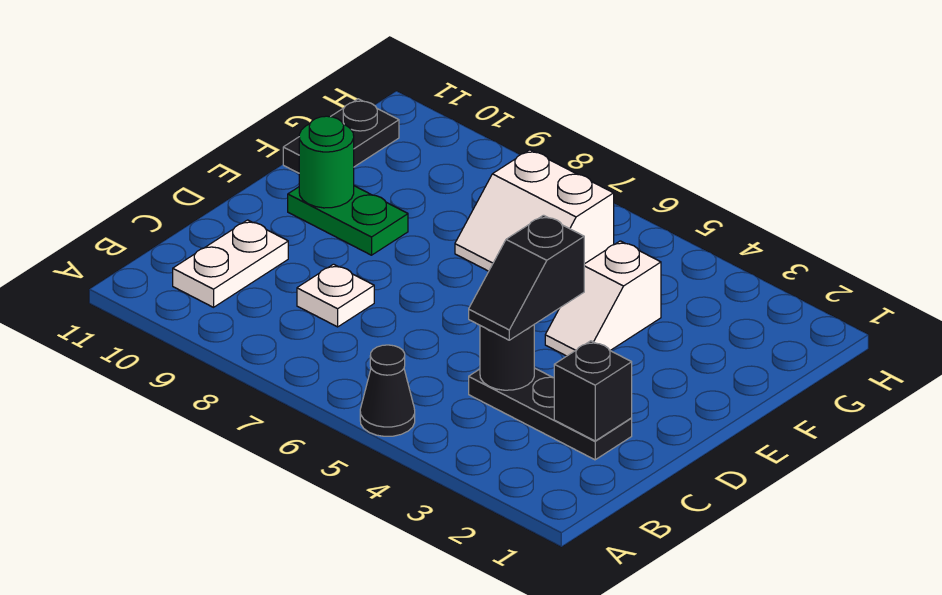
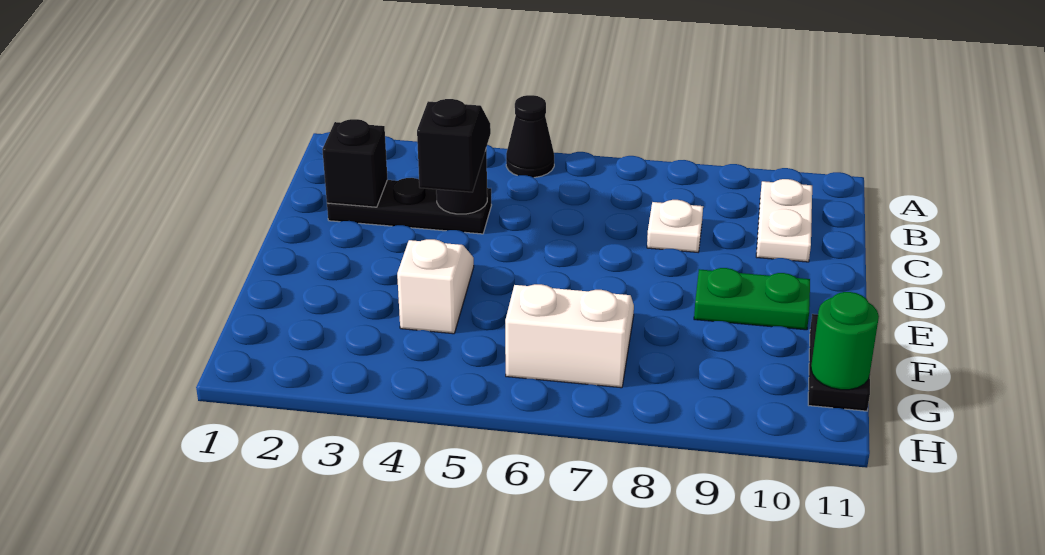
green round brick E10 level 2 -> green round brick G11 level 2

